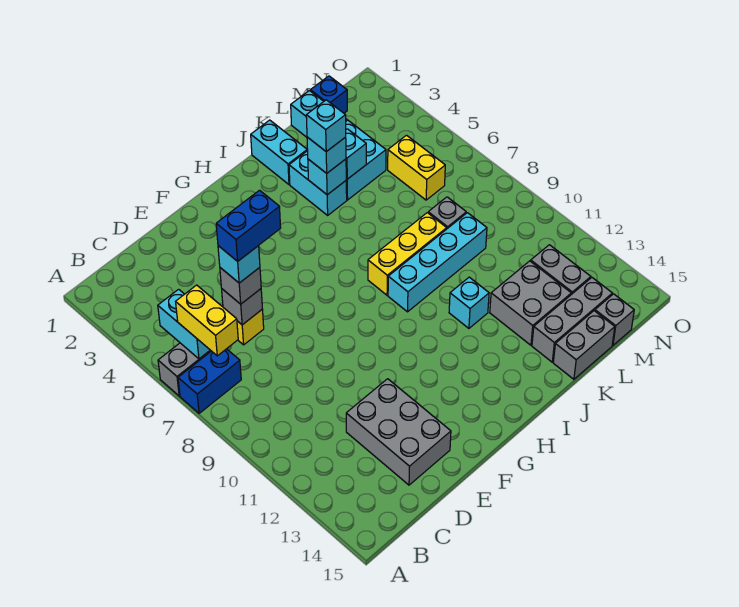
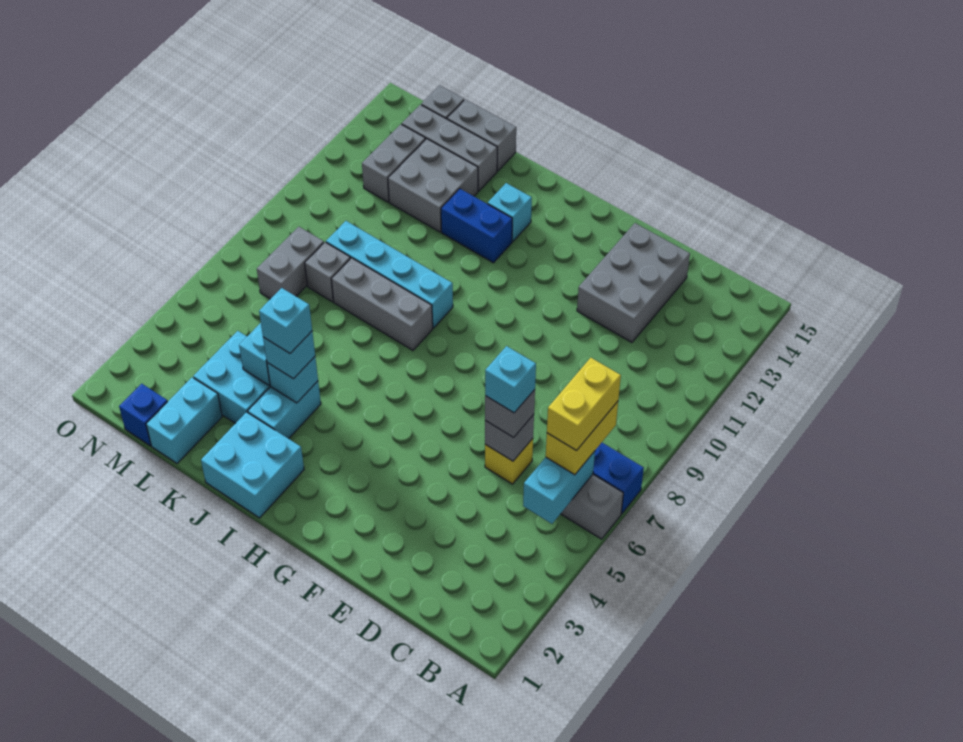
blue brick D6:E6 level 5 -> blue brick I12:J12 level 1
yellow brick I8:K8 level 1 -> grey brick I8:K8 level 1
cyan brick J1:J2 level 1 -> cyan brick I1:J2 level 1
cyan brick J11 level 1 -> cyan brick I13 level 1
yellow brick M5:M6 level 1 -> yellow brick B6:B7 level 4
none -> grey brick M7:M8 level 1

